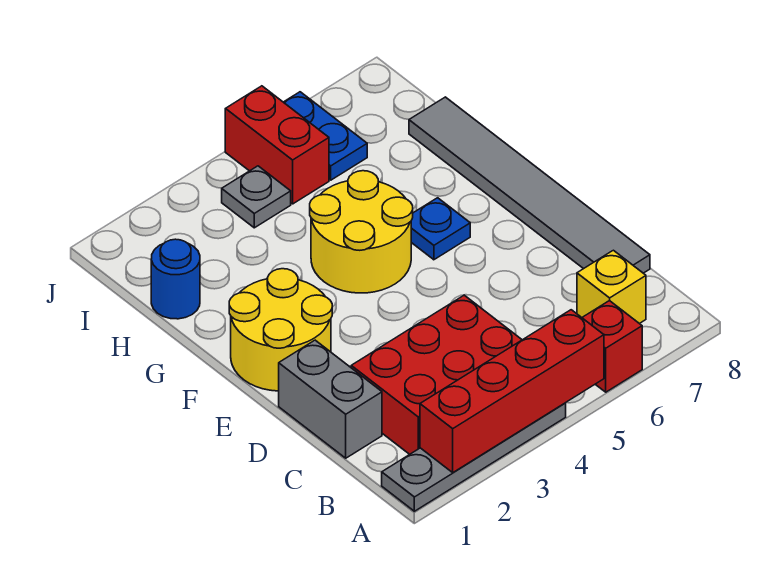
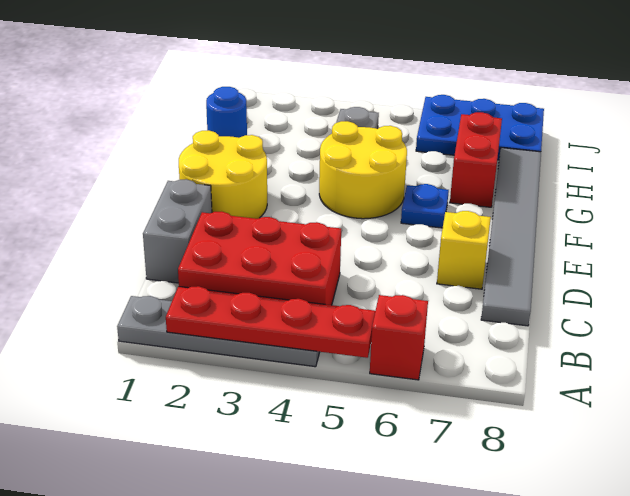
red brick A2:A5 level 2 -> red plate A2:A5 level 2
yellow brick B7 level 1 -> yellow brick D7 level 1
red brick I5:J5 level 1 -> red brick G7:H7 level 1
blue plate I6:J6 level 1 -> blue plate I6:J8 level 1

